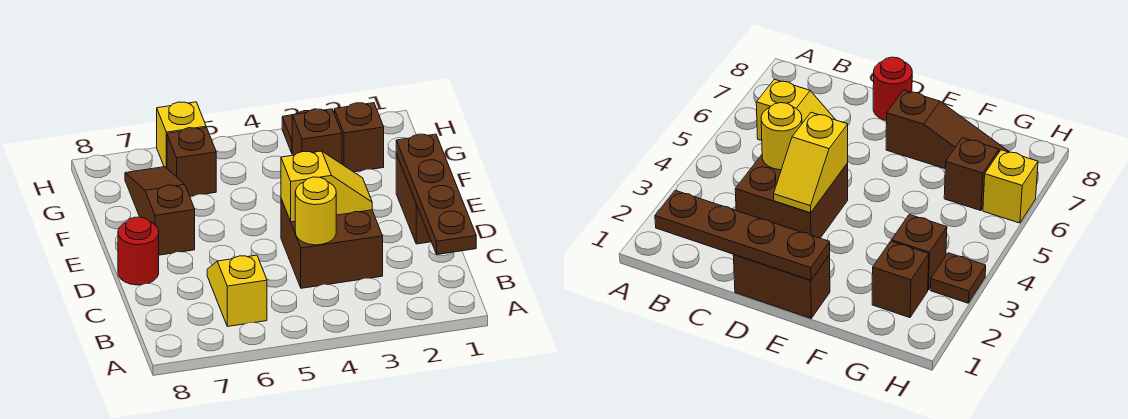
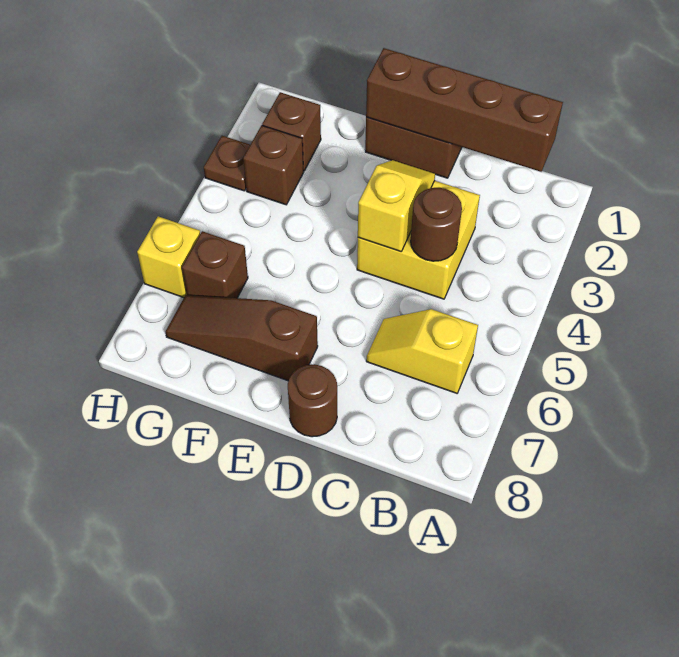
brown plate B1:E1 level 2 -> brown brick B1:E1 level 2
brown brick C3:D4 level 1 -> yellow brick C3:D4 level 1
yellow round brick C4 level 2 -> brown round brick C4 level 2
red round brick D8 level 1 -> brown round brick D8 level 1

